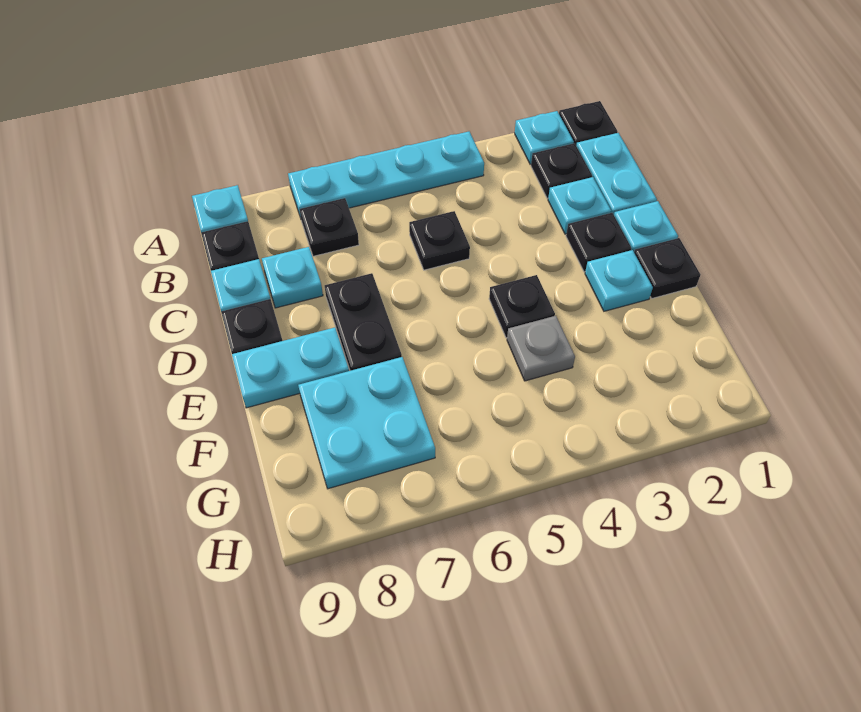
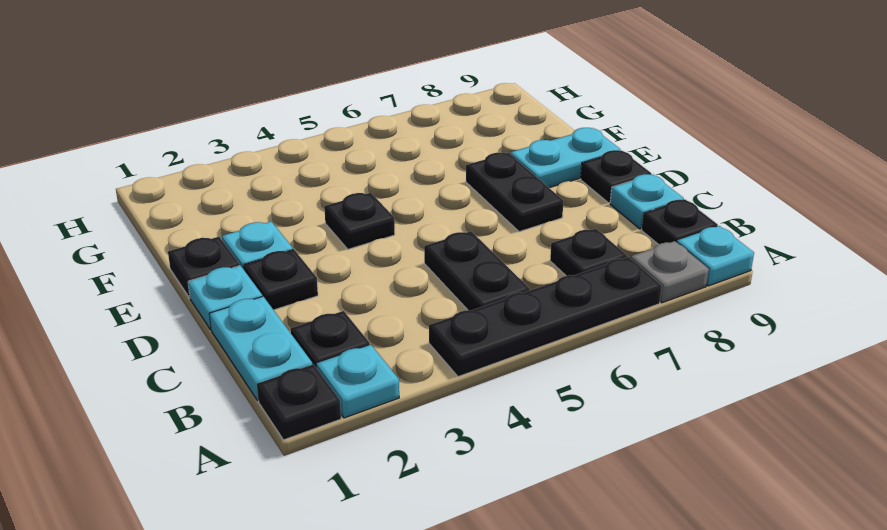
cyan plate A4:A7 level 1 -> black plate A4:A7 level 1
cyan plate C2 level 1 -> none
black plate C5 level 1 -> black plate B5:C5 level 1
cyan plate C8 level 1 -> none
grey plate F4 level 1 -> grey plate A8 level 1
cyan plate F7:G8 level 1 -> none

